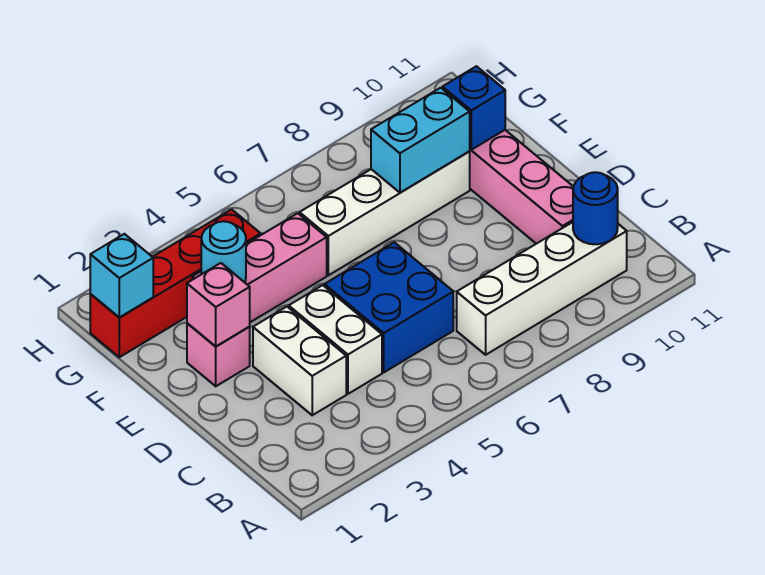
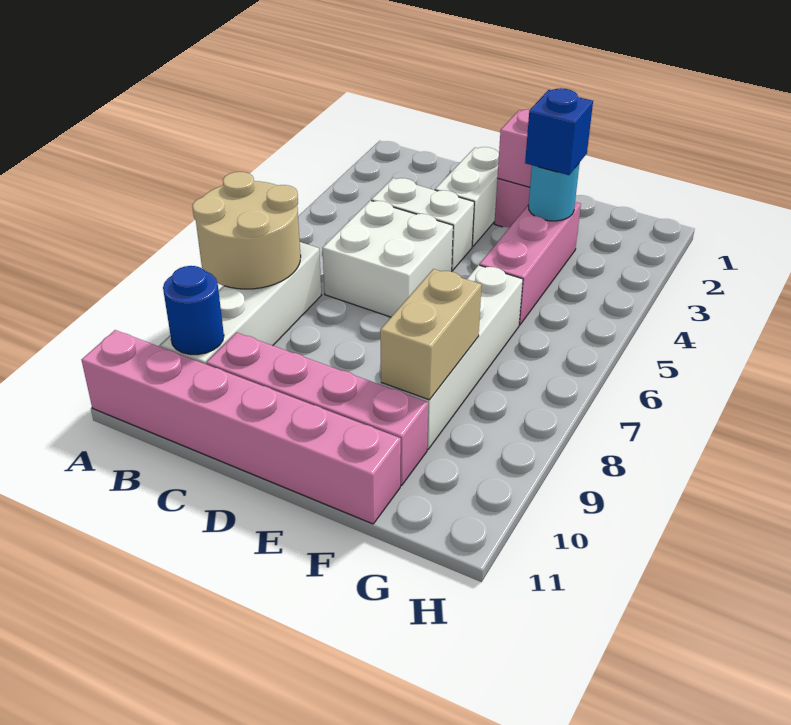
none -> tan round brick A7:B8 level 2
none -> pink brick A11:F11 level 1
white brick C3:D3 level 1 -> white brick D2:D3 level 1
blue brick C5:D6 level 1 -> white brick C5:D6 level 1
cyan brick F8:F9 level 2 -> tan brick F8:F9 level 2
blue brick F10 level 2 -> blue brick F3 level 3
red brick G1:G4 level 1 -> none
cyan brick G1 level 2 -> none

